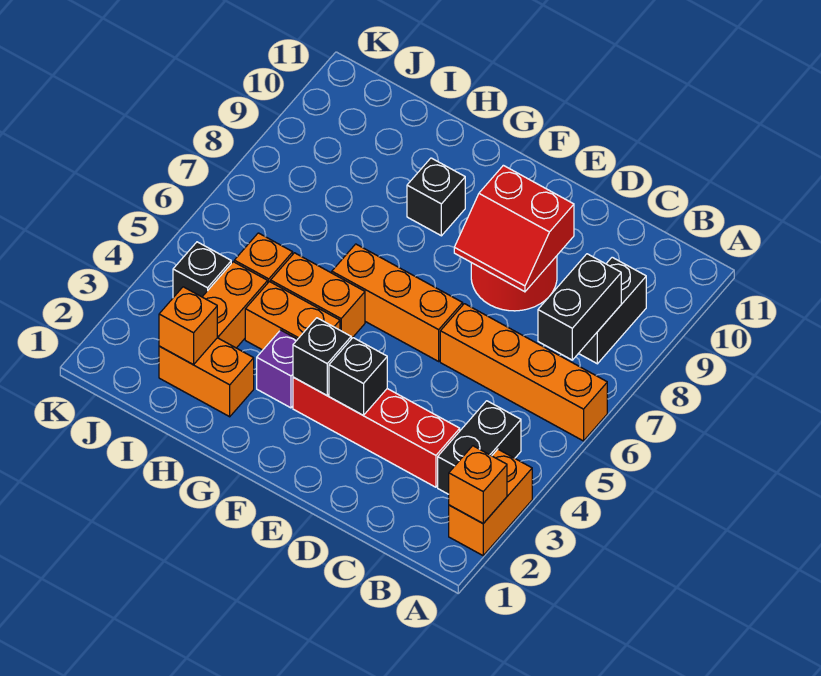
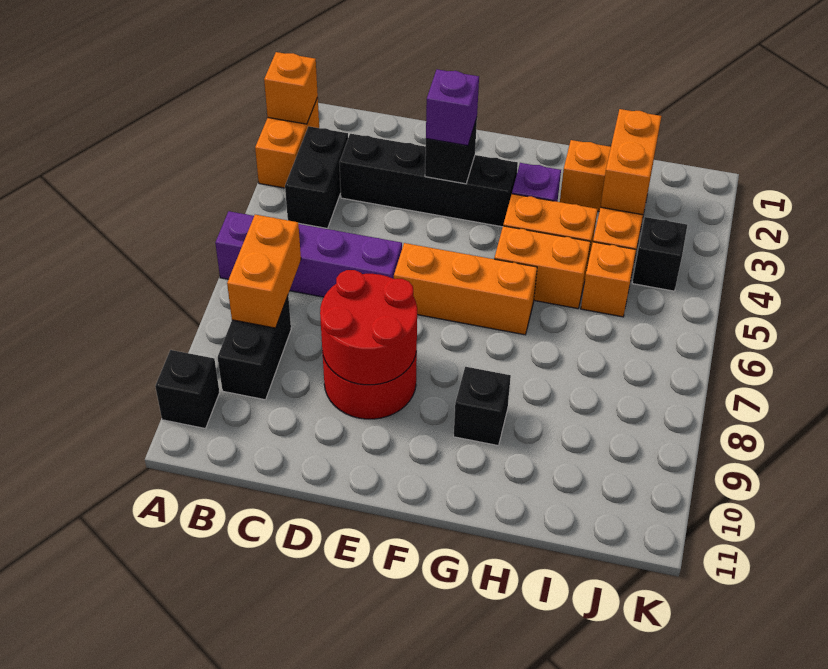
orange brick A6:D6 level 1 -> purple brick A6:D6 level 1
black brick B7:B8 level 2 -> orange brick B7:B8 level 2
red brick C3:F3 level 1 -> black brick C3:F3 level 1
red slope D8:E9 level 2 top 9 -> red round brick D8:E9 level 2
none -> purple brick E3 level 3
black brick F3 level 2 -> black brick A10 level 1
orange brick I2 level 2 -> orange brick I2:I3 level 2

